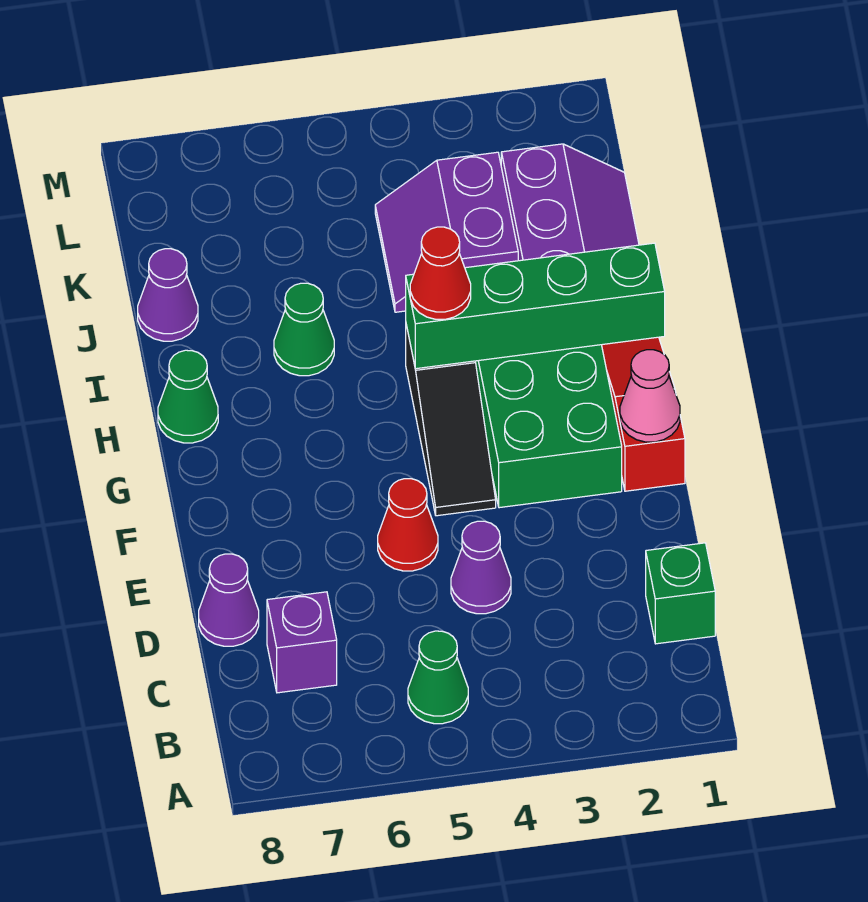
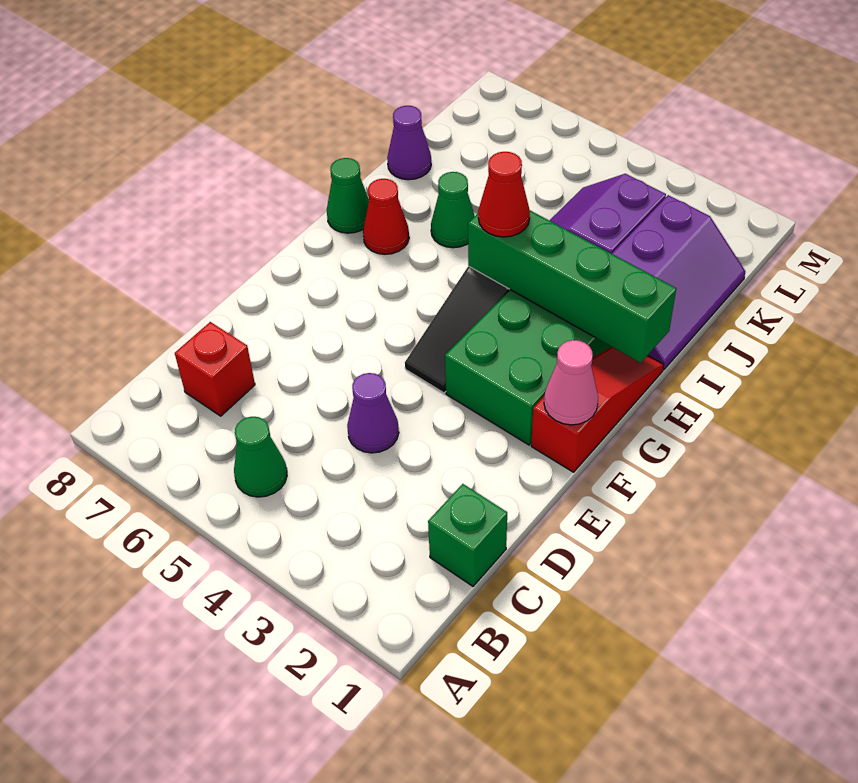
purple brick C7 level 1 -> red brick C7 level 1
purple cone D8 level 1 -> none
red cone E5 level 1 -> red cone H7 level 1

